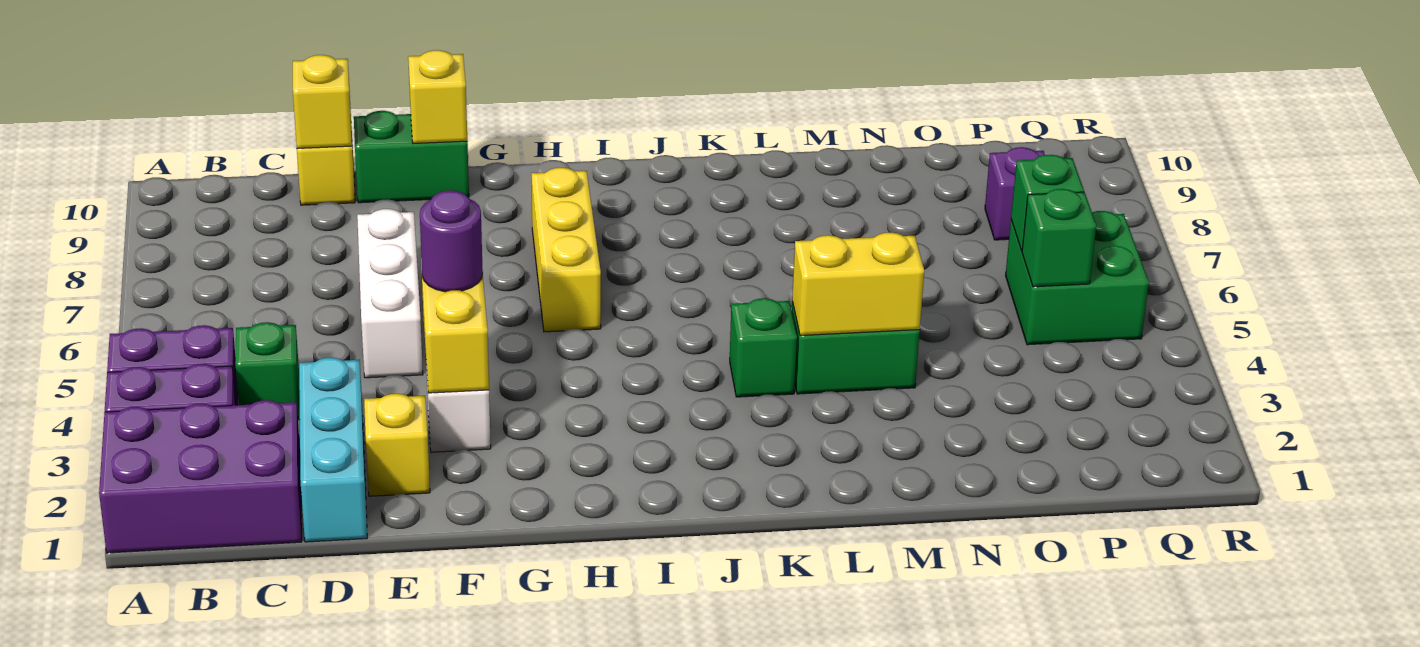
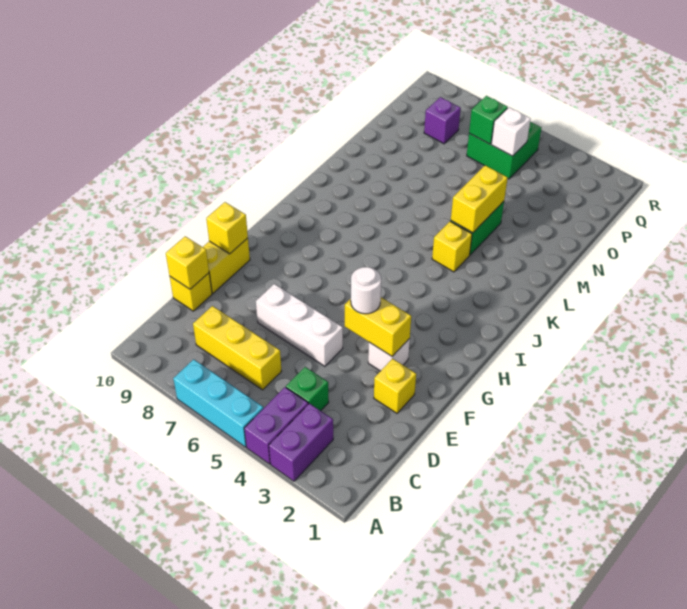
purple brick A1:C2 level 1 -> none
cyan brick D1:D3 level 1 -> cyan brick A5:A7 level 1
green brick E10:F10 level 1 -> yellow brick E10:F10 level 1
purple round brick F4 level 3 -> white round brick F4 level 3
yellow brick H6:H8 level 1 -> yellow brick C6:C8 level 1
green brick K4 level 1 -> yellow brick K4 level 1
green brick P5 level 2 -> white brick P5 level 2

